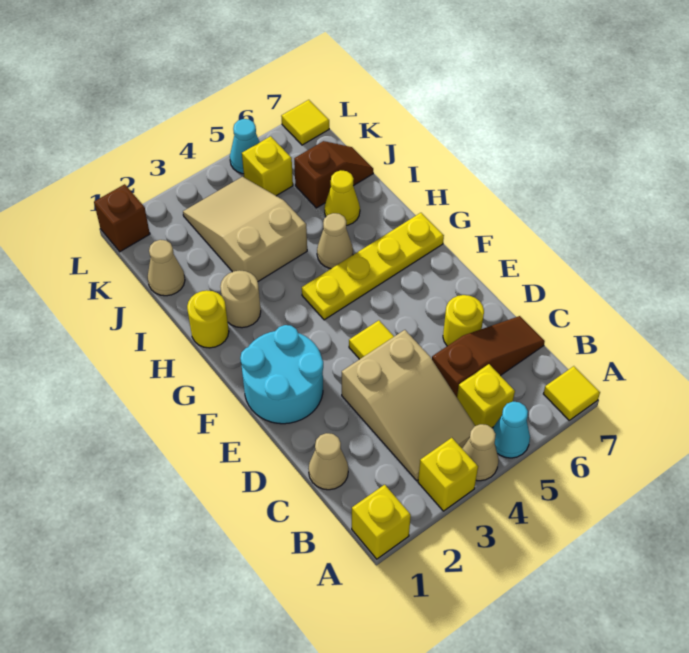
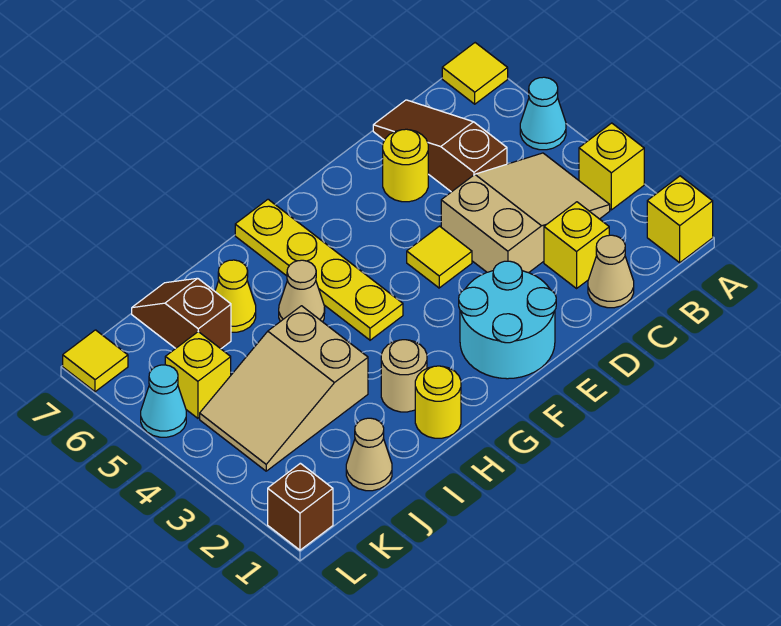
tan cone A4 level 1 -> none
yellow brick B5 level 1 -> yellow brick C2 level 1

